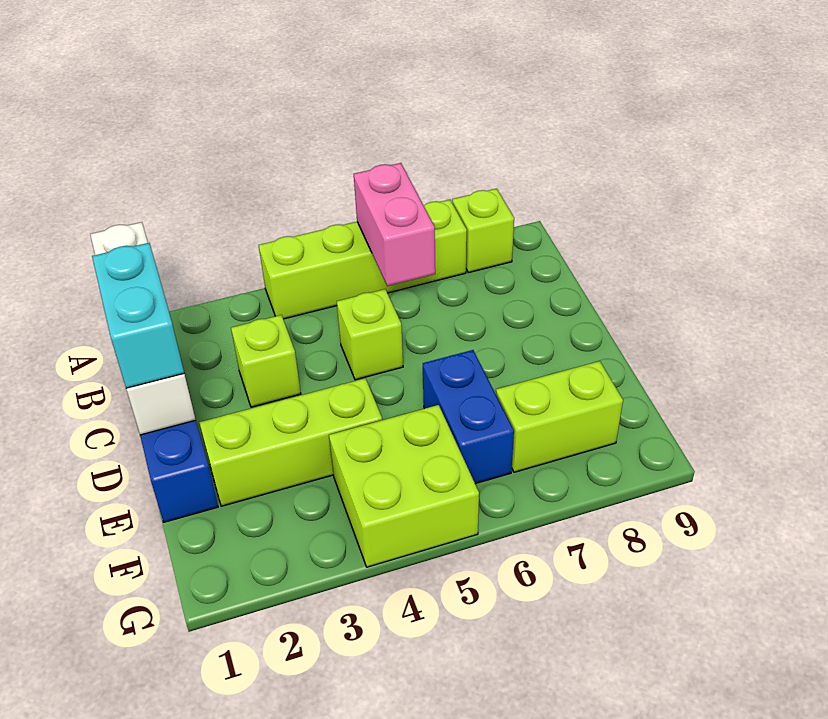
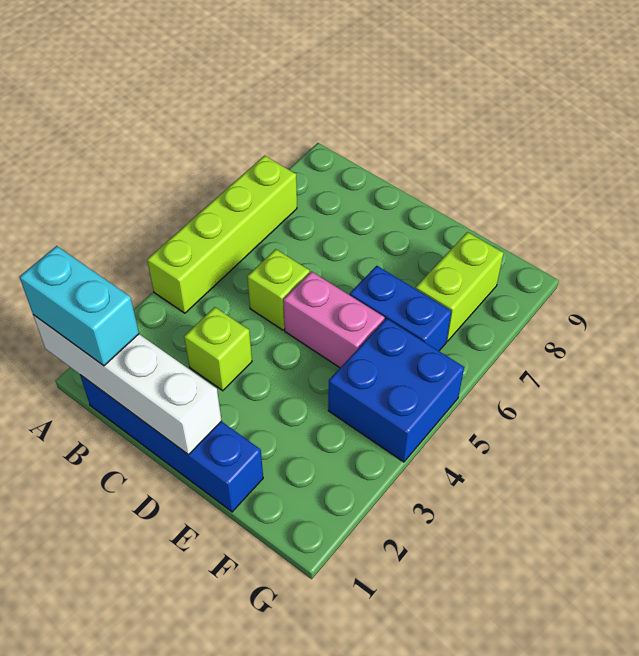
pink brick A6:B6 level 2 -> pink brick D5:E5 level 1
lime brick A8 level 1 -> none
cyan brick C1:D1 level 3 -> cyan brick A1:B1 level 3
lime brick E2:E4 level 1 -> none
lime brick F4:G5 level 1 -> blue brick F4:G5 level 1

